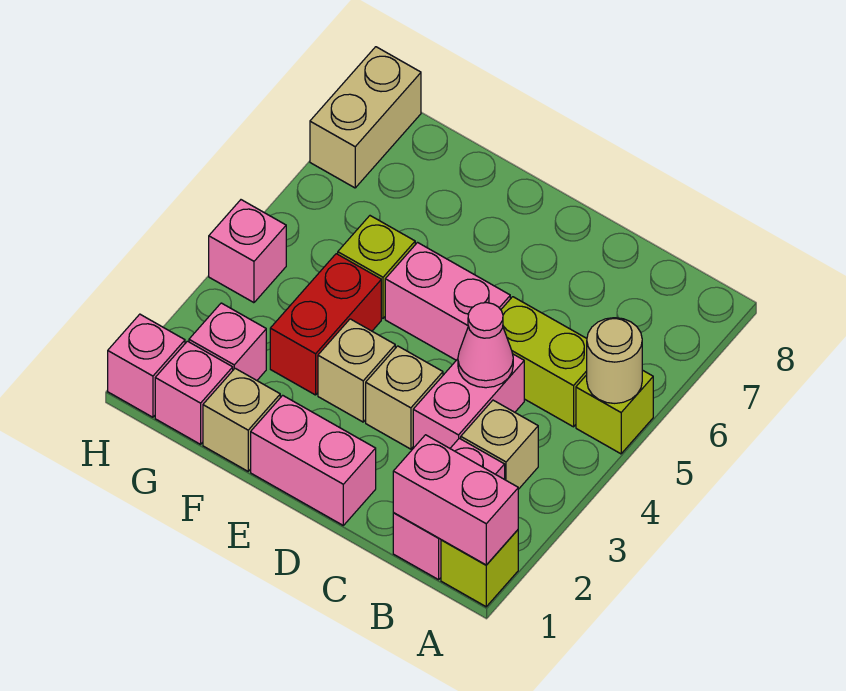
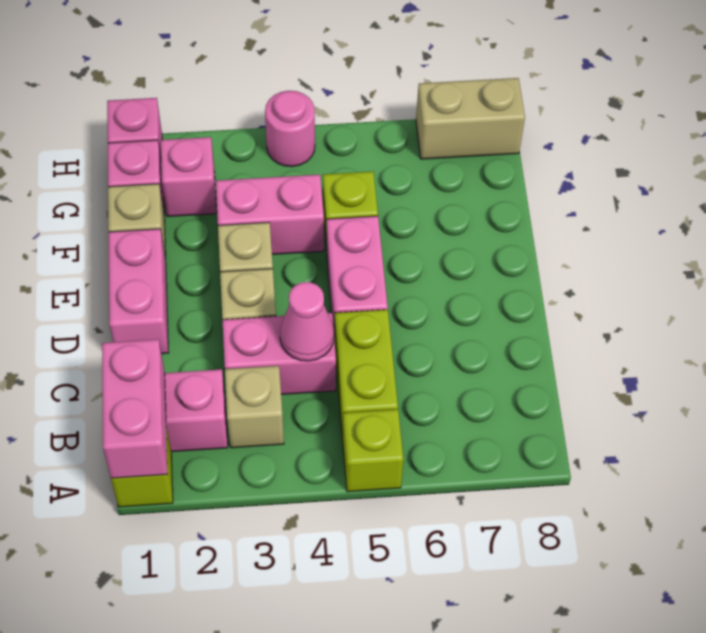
tan round brick A5 level 2 -> none
red brick F3:F4 level 1 -> pink brick F3:F4 level 1
pink brick H4 level 1 -> pink round brick H4 level 1

